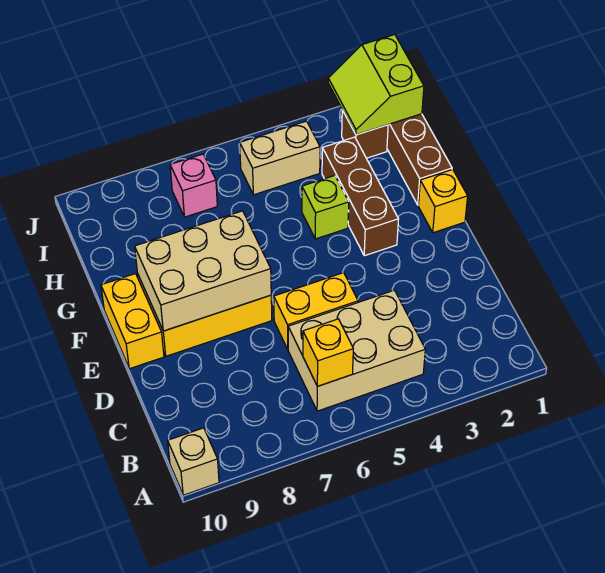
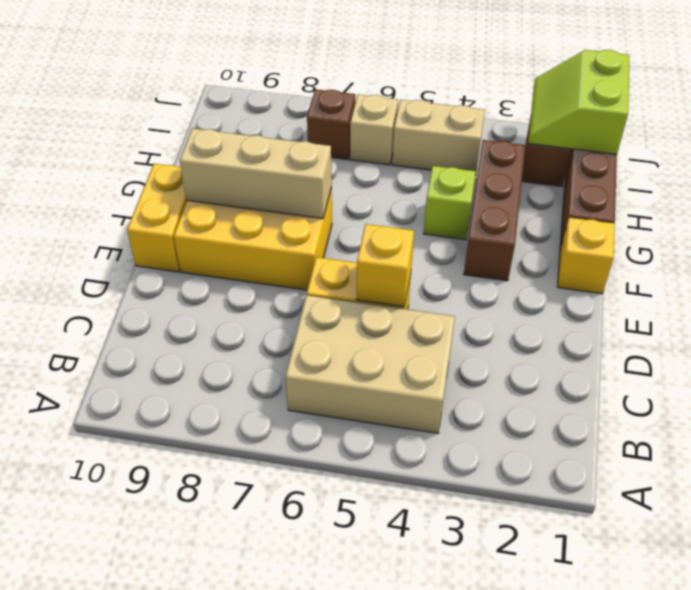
tan brick A10 level 1 -> tan brick I6 level 1
yellow brick B6 level 2 -> yellow brick D5 level 2
tan brick E7:F9 level 2 -> tan brick F7:F9 level 2
pink brick I7 level 1 -> brown brick I7 level 1

